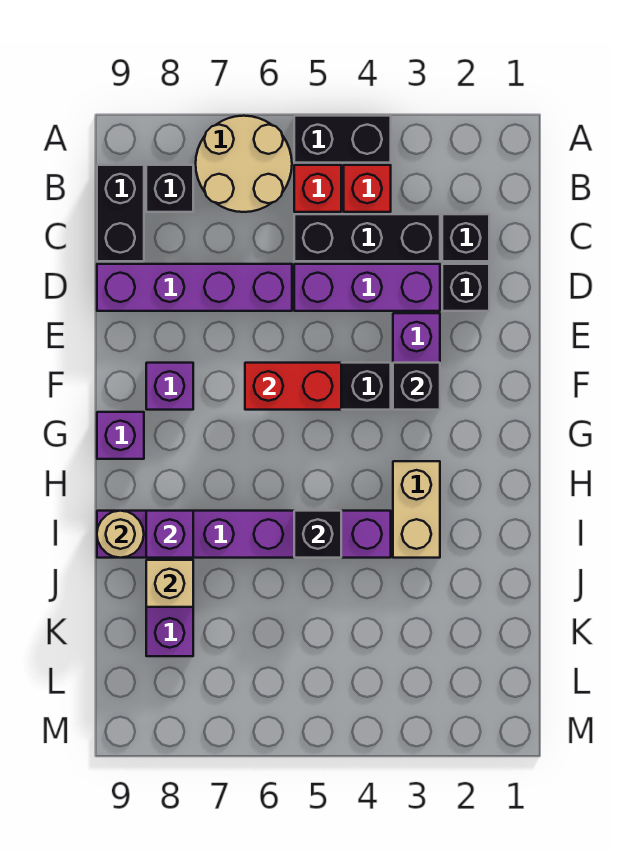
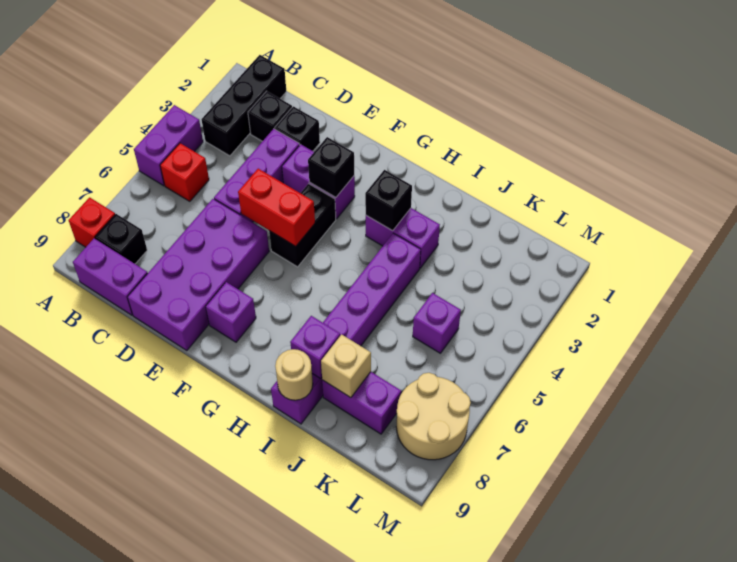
black brick A4:A5 level 1 -> purple brick A4:A5 level 1
tan round brick A6:B7 level 1 -> tan round brick L7:M8 level 1
red brick B4 level 1 -> red brick A8 level 1
black brick B9:C9 level 1 -> purple brick B9:C9 level 1
black brick C3:C5 level 1 -> black brick B1:B3 level 1
purple brick D6:D9 level 1 -> purple brick D6:E9 level 1
red brick F5:F6 level 2 -> red brick E5:F5 level 2
purple brick G9 level 1 -> purple brick K5 level 1
tan brick H3:I3 level 1 -> purple brick H3:I3 level 1
black brick I5 level 2 -> black brick H3 level 2

